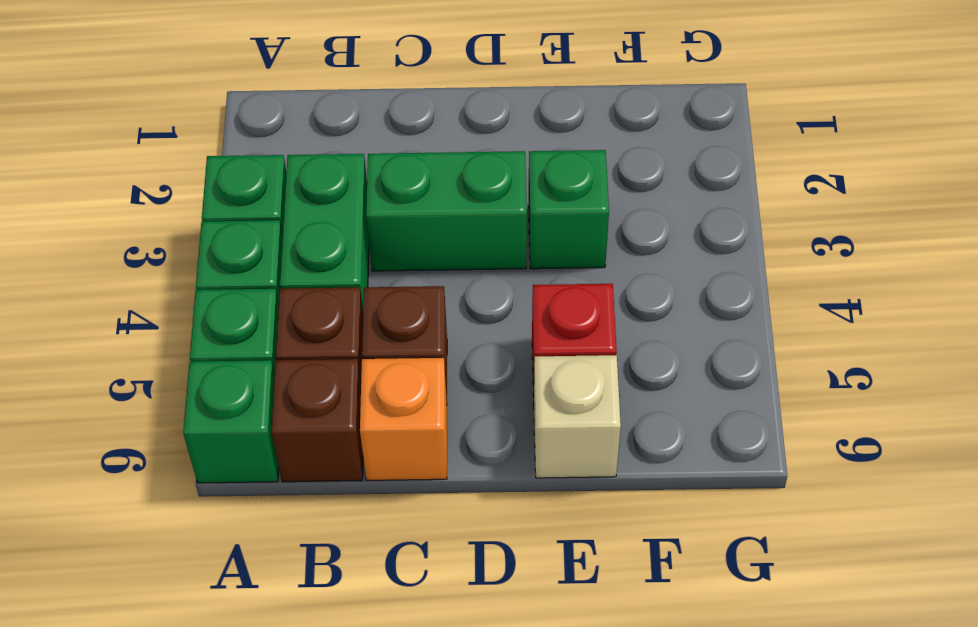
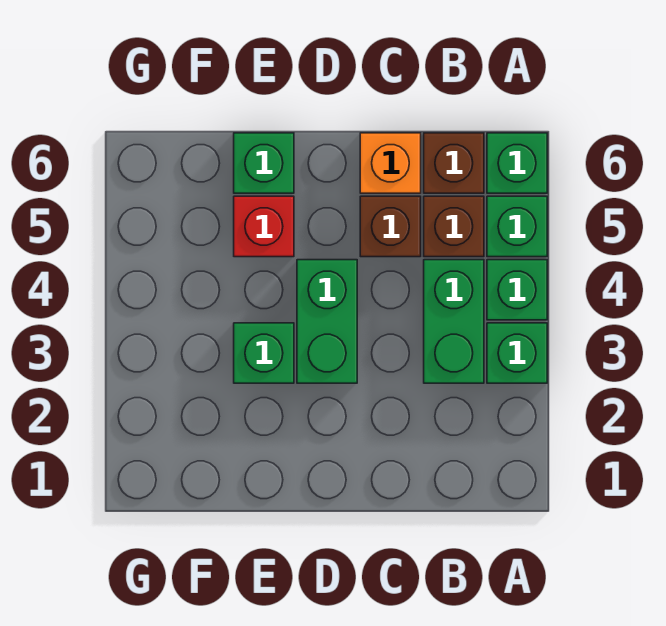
green brick C3:D3 level 1 -> green brick D3:D4 level 1
tan brick E6 level 1 -> green brick E6 level 1

